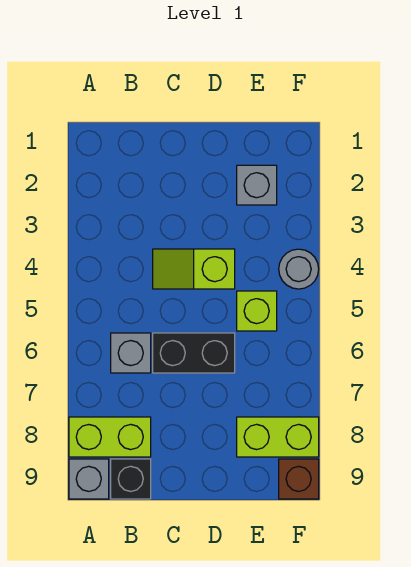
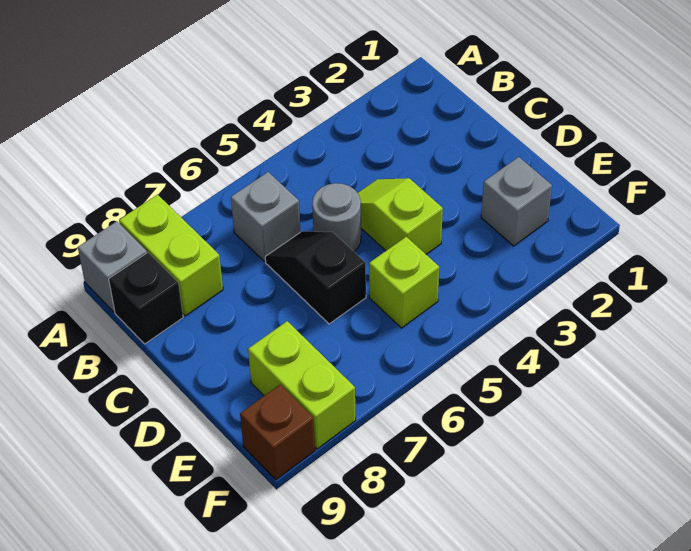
black brick C6:D6 level 1 -> black slope C6:D6 level 1 top D
grey round brick F4 level 1 -> grey round brick C5 level 1

